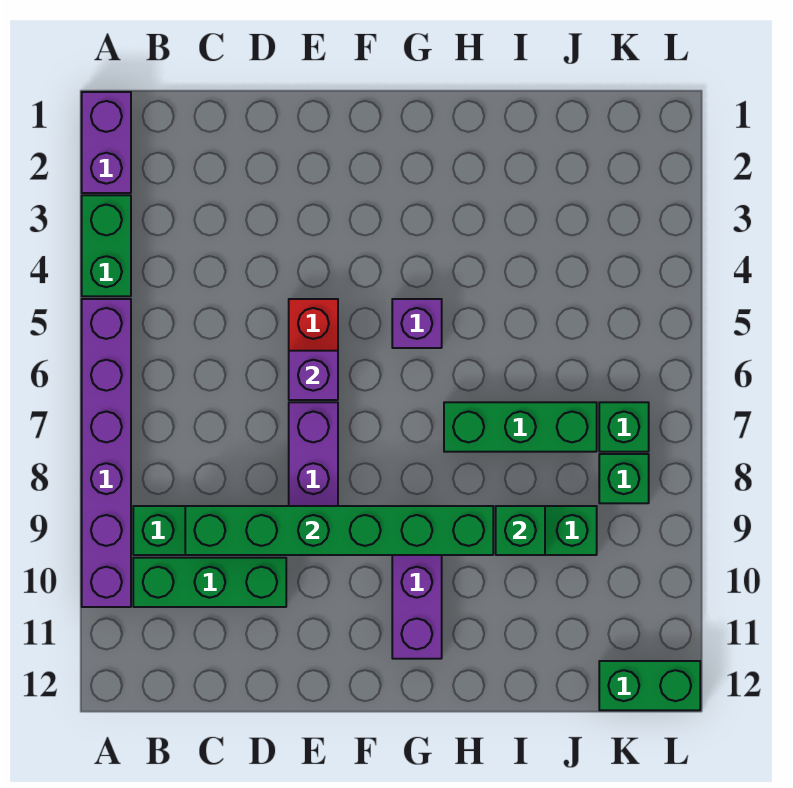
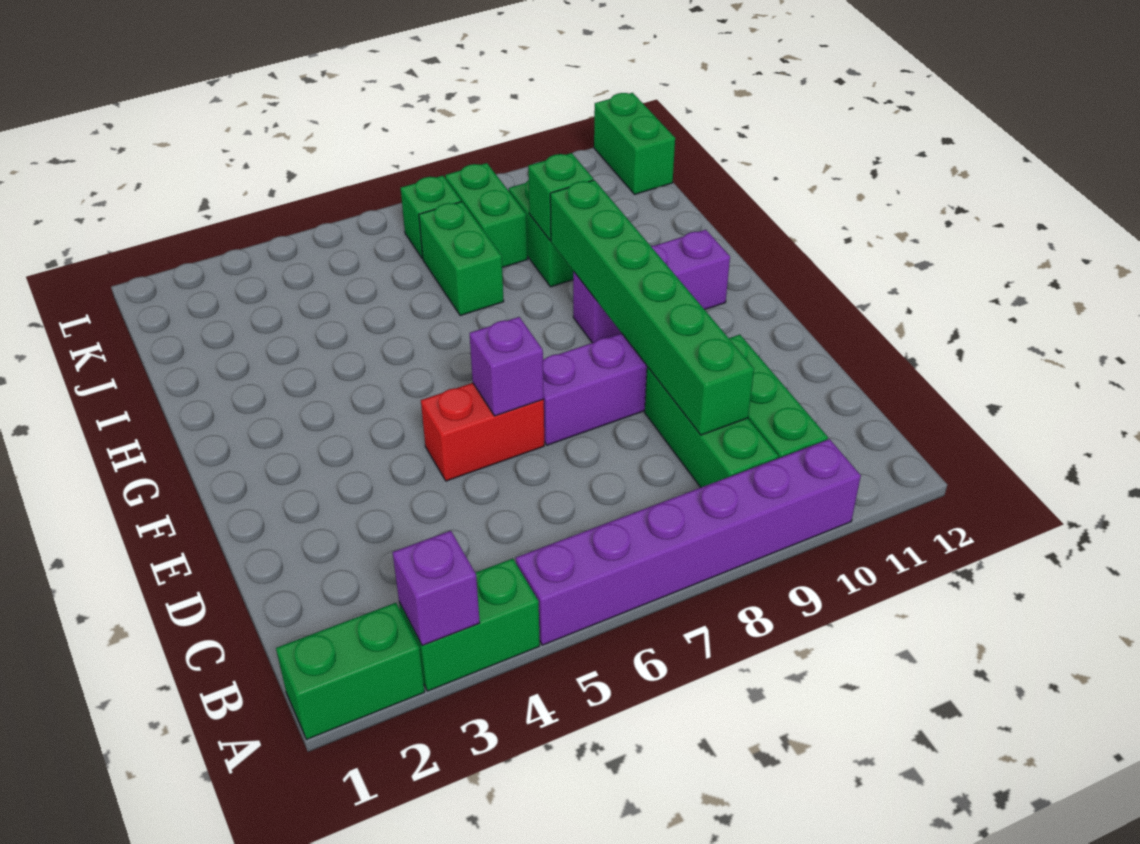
purple brick A1:A2 level 1 -> green brick A1:A2 level 1
purple brick G5 level 1 -> purple brick A3 level 2
green brick H7:J7 level 1 -> green brick I7:J7 level 1
green brick K8 level 1 -> green brick J8:K8 level 1

